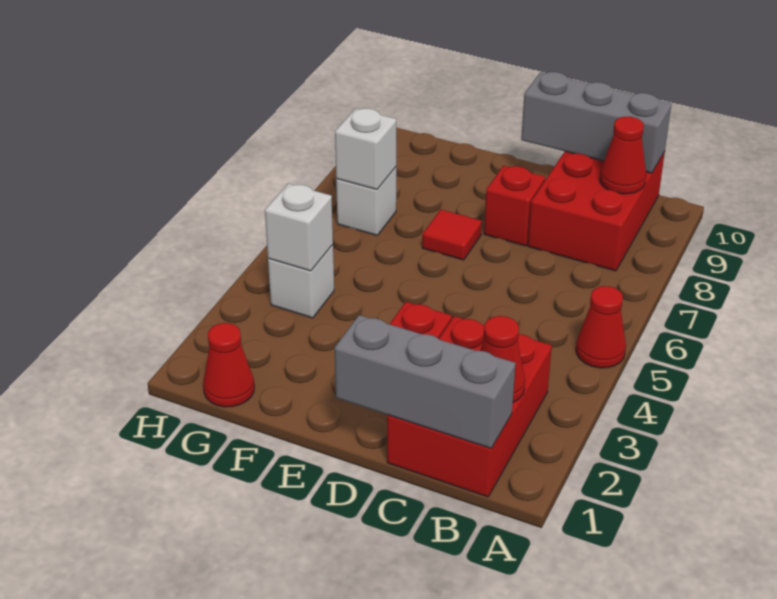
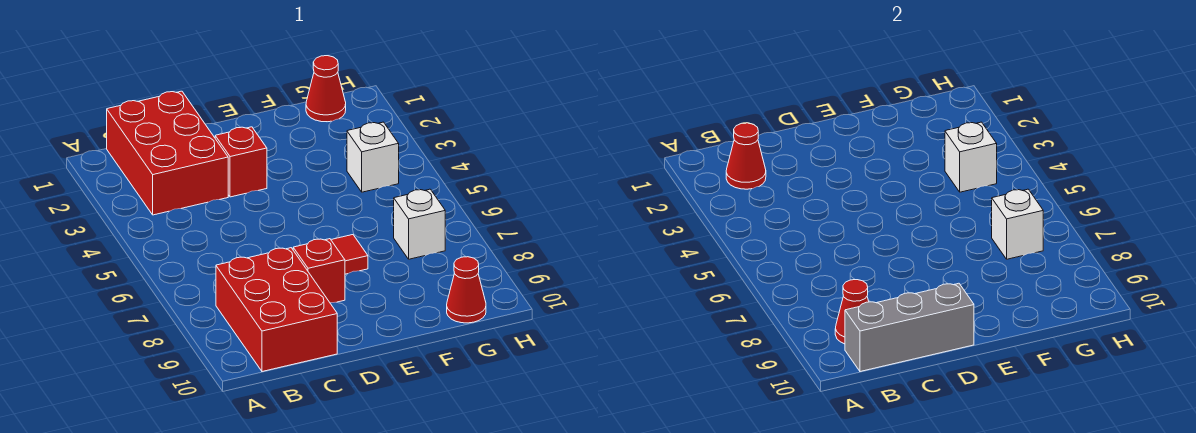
red cone A5 level 1 -> red cone G10 level 1
grey brick B1:D1 level 2 -> none

